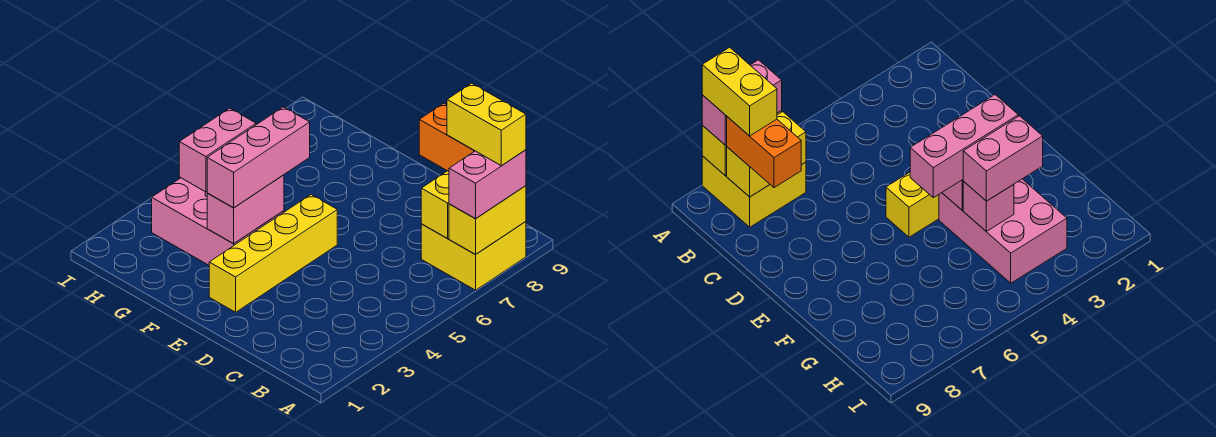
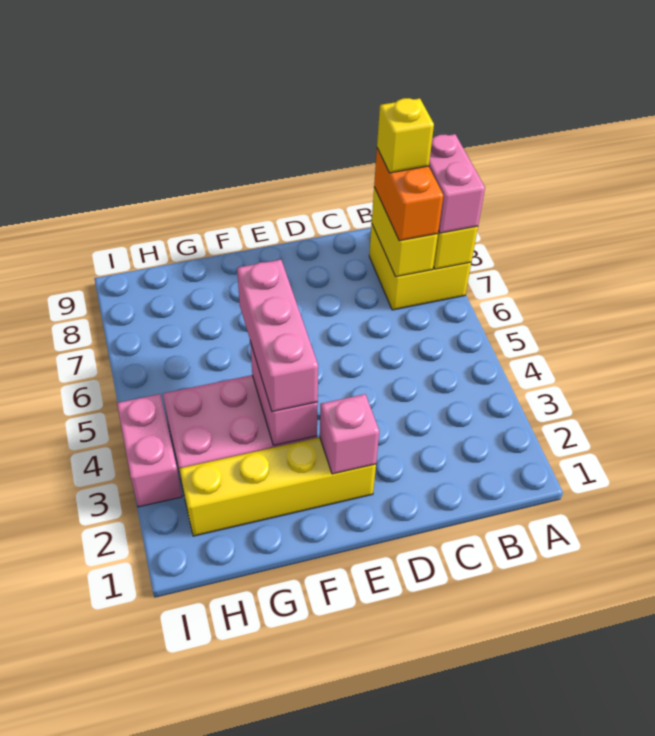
yellow brick A8:B8 level 4 -> yellow brick B8 level 4
orange brick B8:C8 level 3 -> orange brick B7:B8 level 3
yellow brick E2:E5 level 1 -> yellow brick E2:H2 level 1
pink brick G3:G4 level 3 -> pink brick I3:I4 level 1
pink brick G4 level 2 -> pink brick E2 level 2

